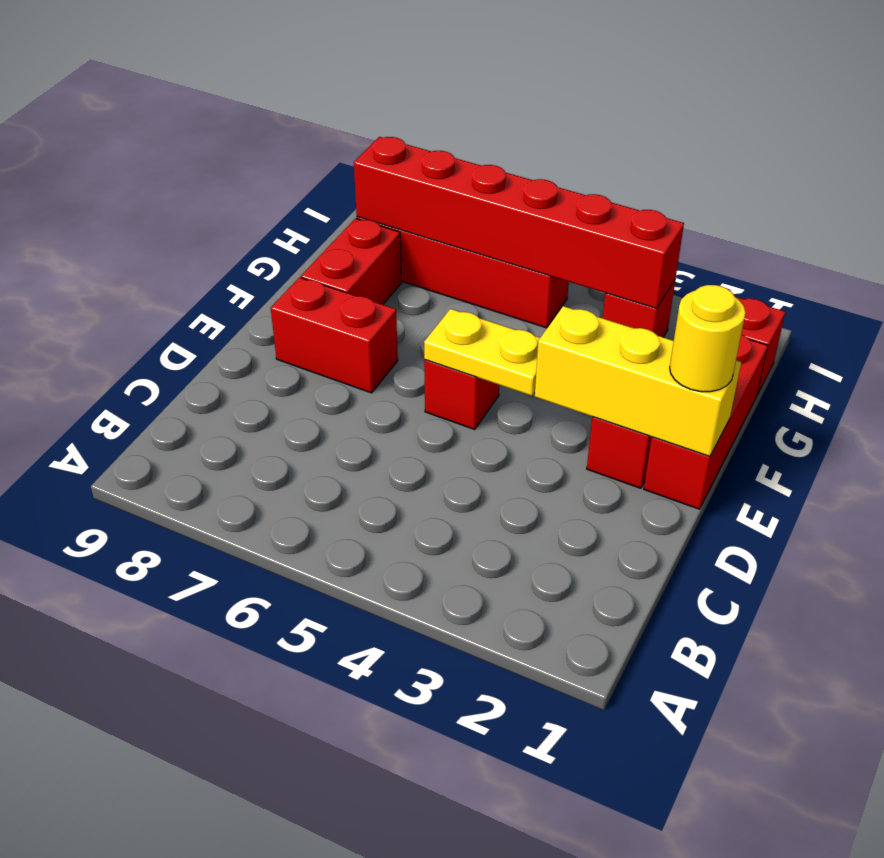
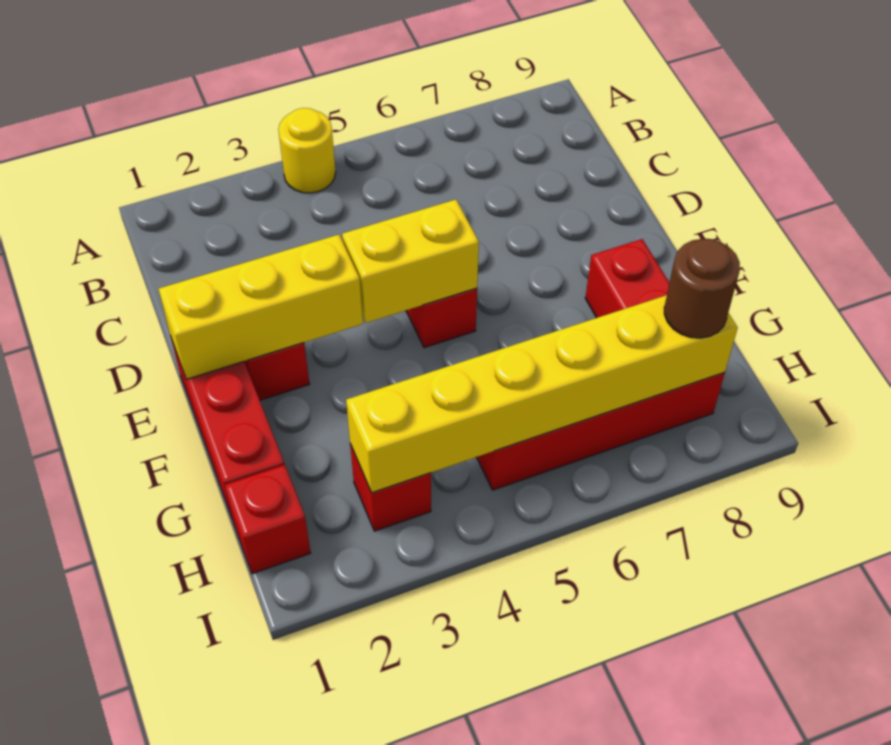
yellow round brick E1 level 3 -> yellow round brick A4 level 1
yellow plate E4:E5 level 2 -> yellow brick E4:E5 level 2
red brick E7:E8 level 1 -> none
red brick H3:H8 level 2 -> yellow brick H3:H8 level 2
none -> brown round brick H8 level 3

